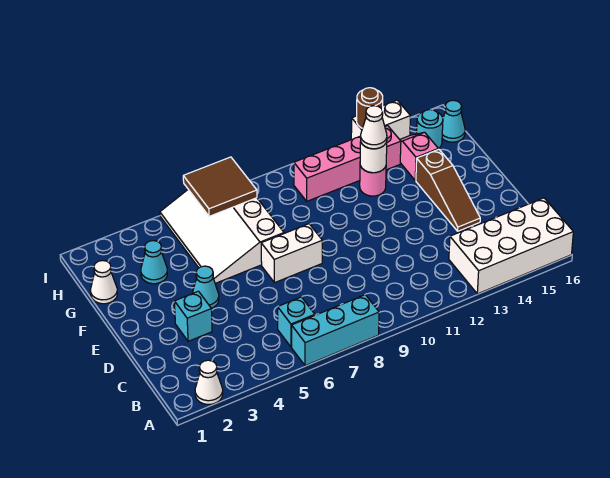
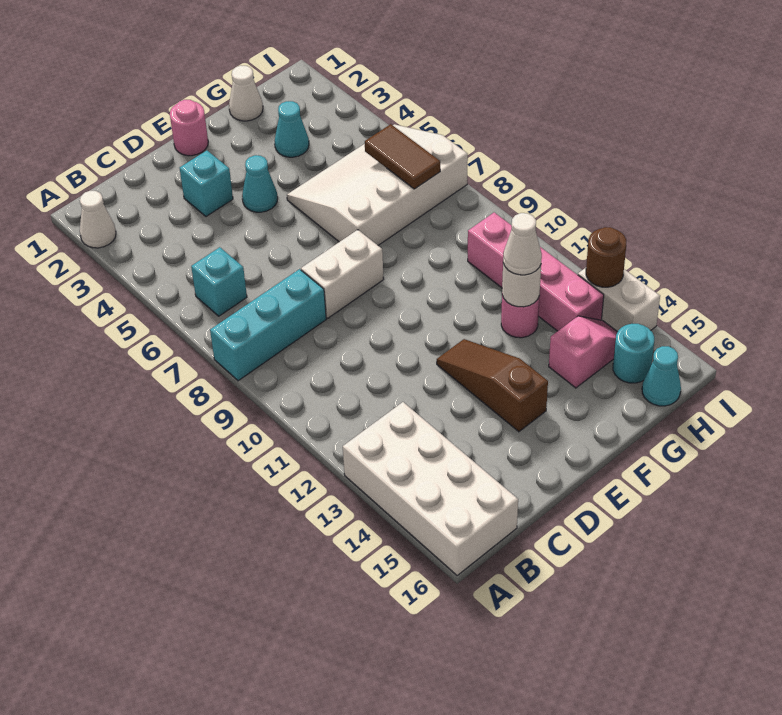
cyan brick A6:A8 level 1 -> cyan brick A8:C8 level 1
brown slope D14:F14 level 1 top F -> brown slope E12:E14 level 1 top 14
none -> pink round brick E1 level 1
white brick E7:E8 level 1 -> white brick D8:E8 level 1
brown tile H6:I7 level 2 -> brown tile H6:H7 level 2

